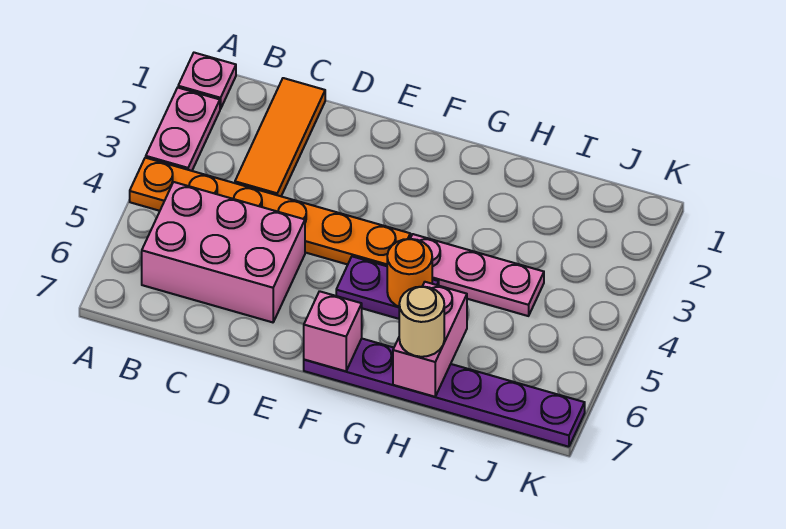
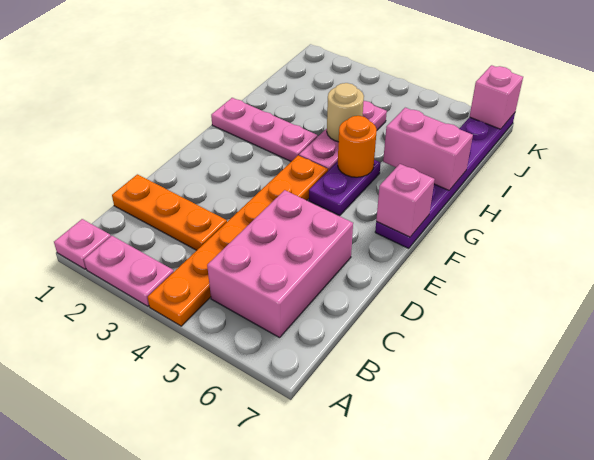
orange tile C1:C3 level 1 -> orange plate C1:C3 level 1
none -> pink plate G1:G3 level 1
tan round brick H7 level 3 -> tan round brick H4 level 2
none -> pink brick K7 level 2

